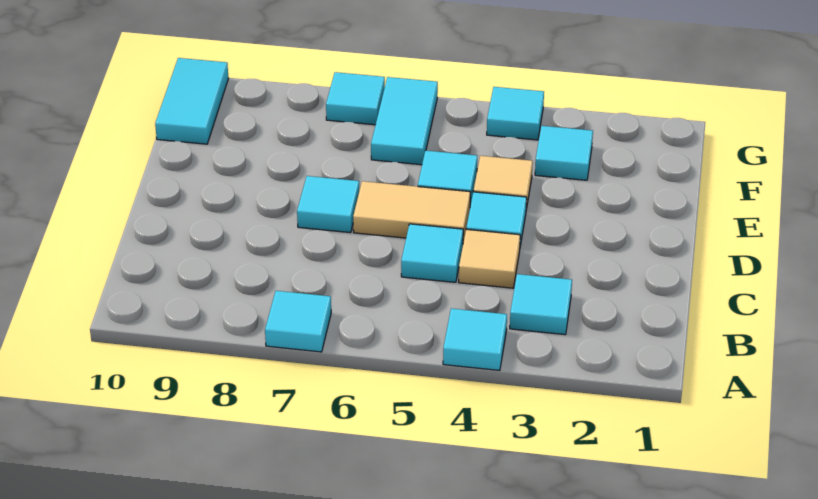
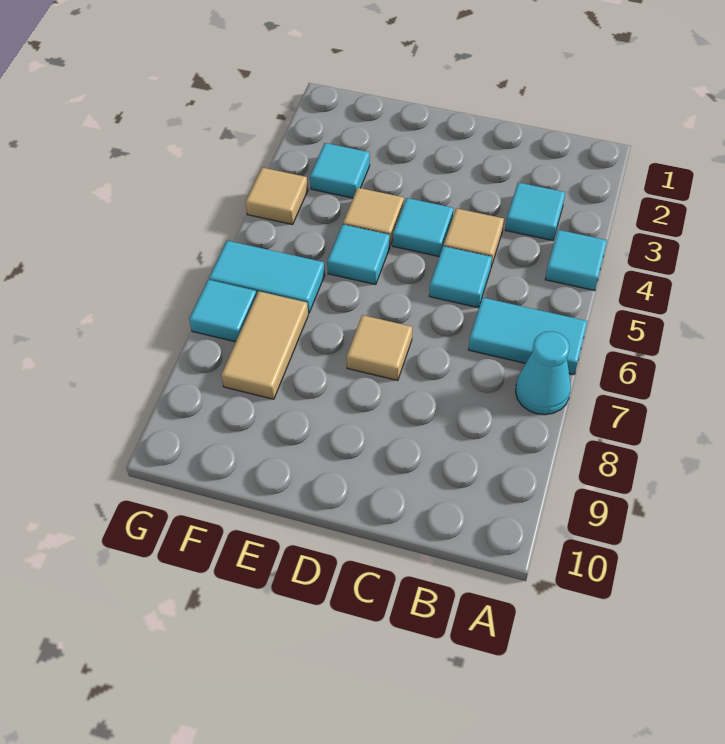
cyan tile A7 level 1 -> cyan cone A7 level 1
tan tile D5:D6 level 1 -> tan tile F7:F8 level 1
cyan tile D7 level 1 -> tan tile D7 level 1
cyan tile F10:G10 level 1 -> cyan tile A6:B6 level 1
cyan tile G4 level 1 -> tan tile G4 level 1

